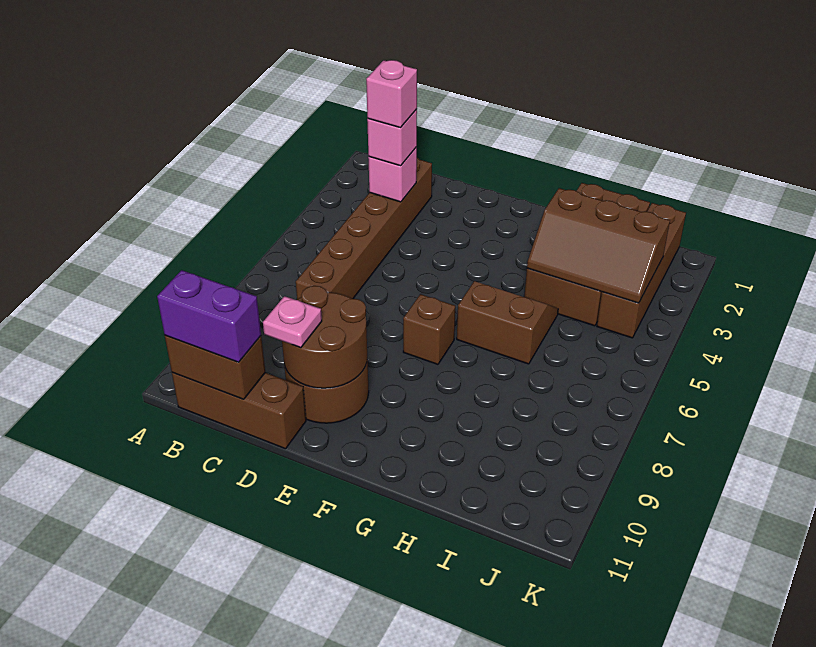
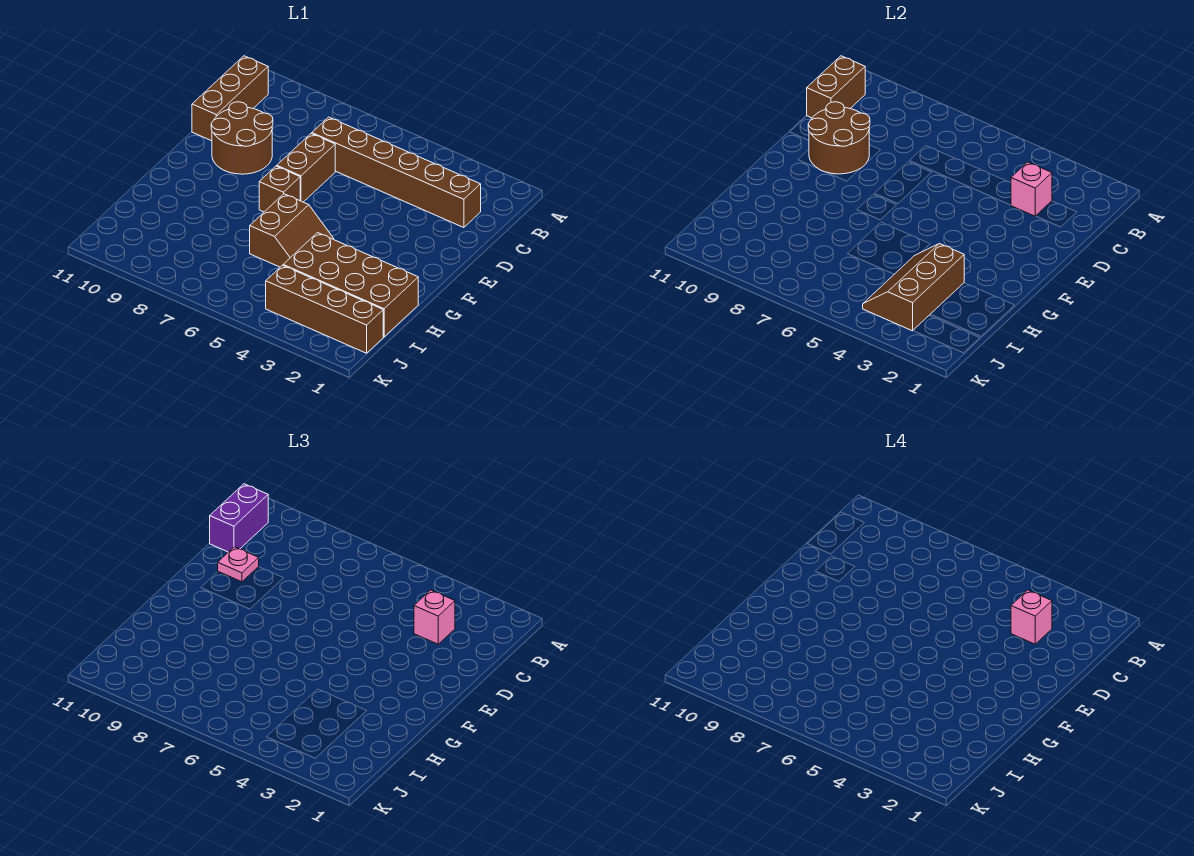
none -> brown brick D7:E7 level 1

